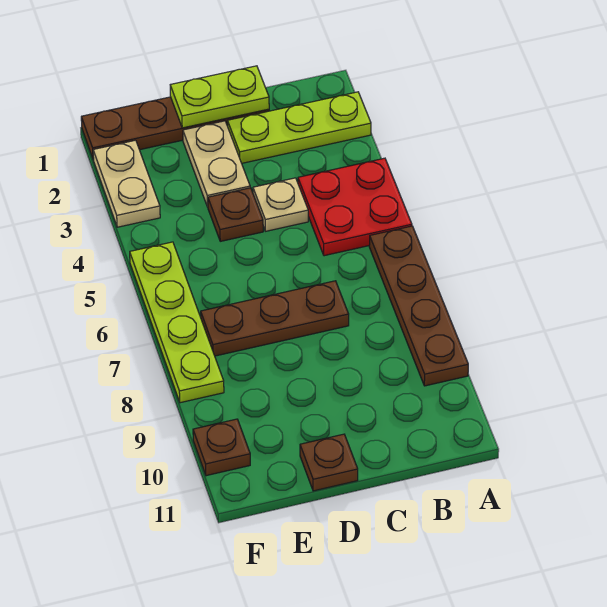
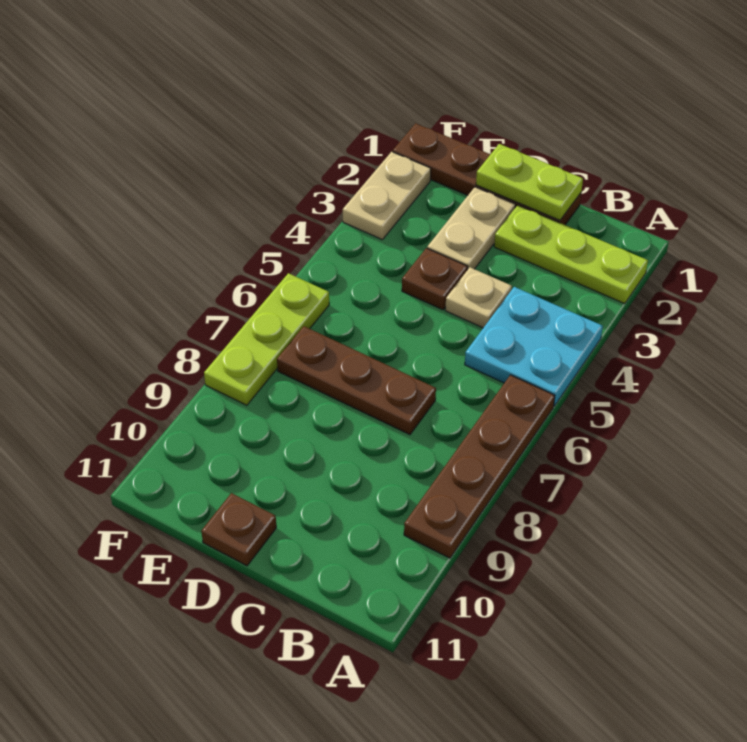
red plate A4:B5 level 1 -> cyan plate A4:B5 level 1
lime plate F5:F8 level 1 -> lime plate F6:F8 level 1
brown plate F10 level 1 -> none

